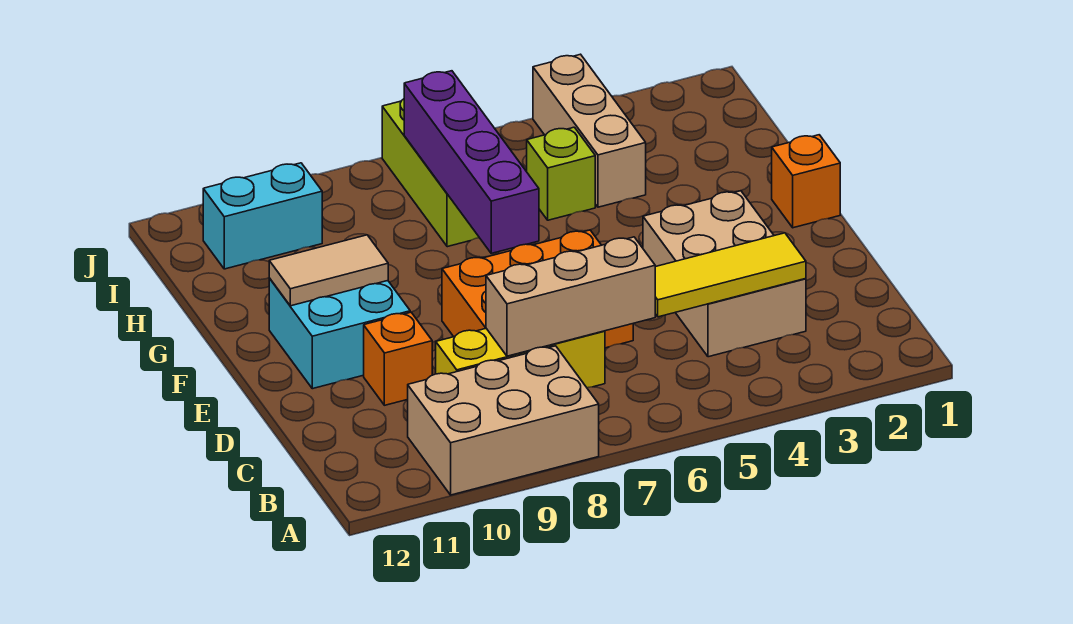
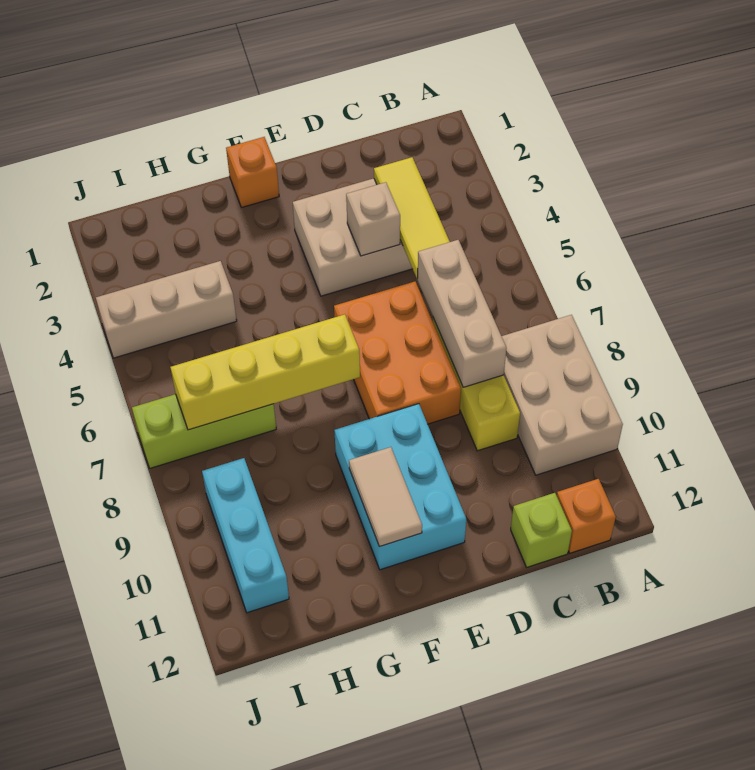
none -> tan brick D4 level 2
orange brick D10 level 1 -> orange brick B12 level 1
cyan brick E10:F11 level 1 -> cyan brick E9:F11 level 1
purple brick F7:I7 level 2 -> yellow brick F7:I7 level 2
lime brick H5 level 1 -> lime brick C12 level 1
cyan brick I10:I11 level 1 -> cyan brick I9:I11 level 1

